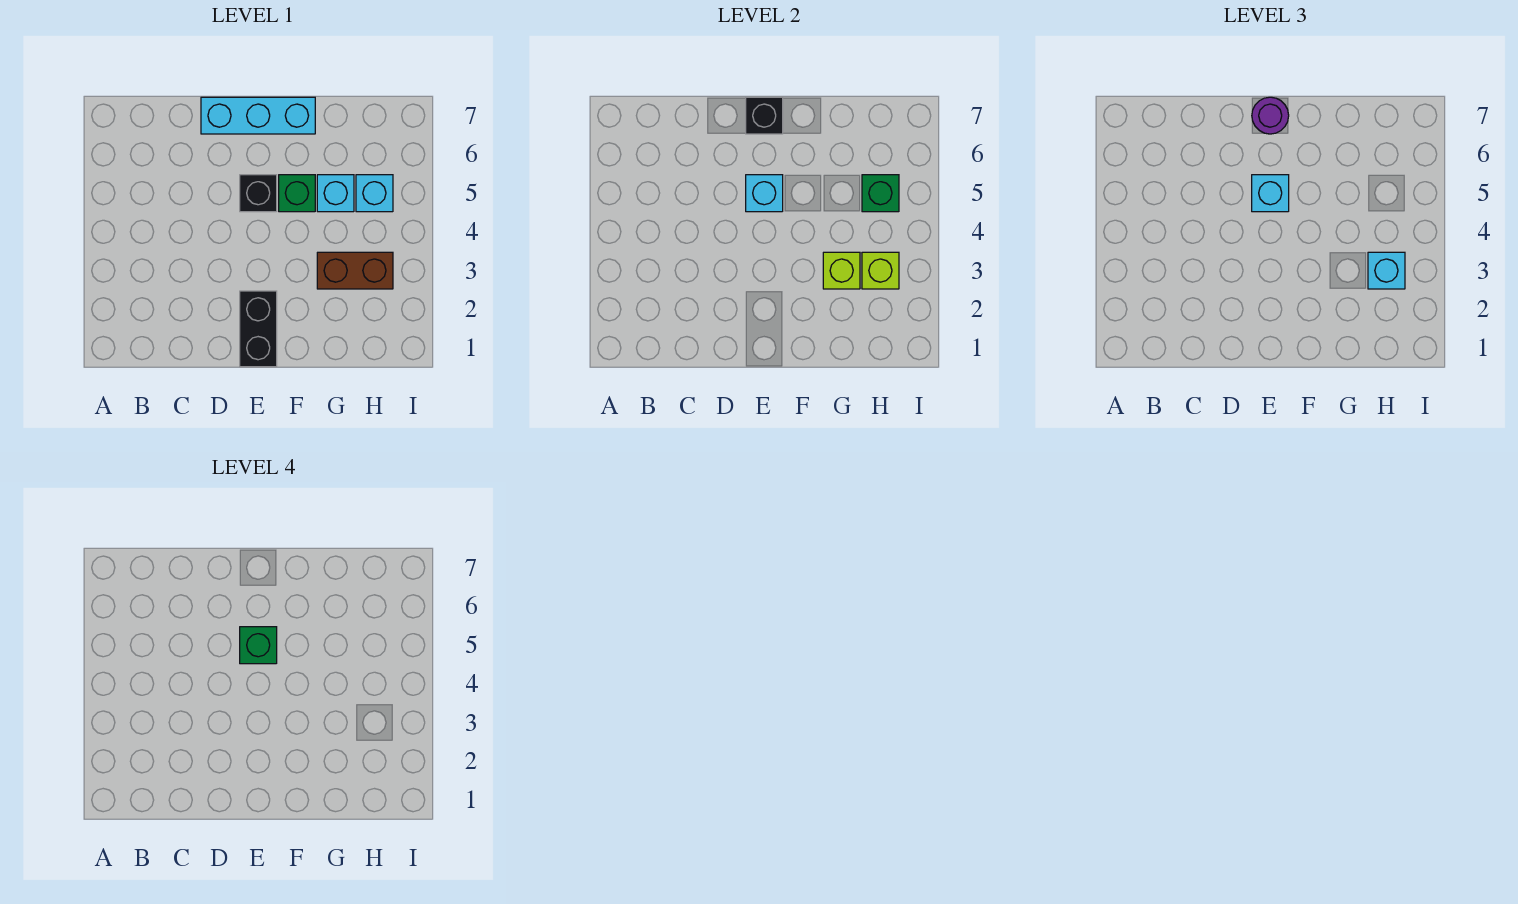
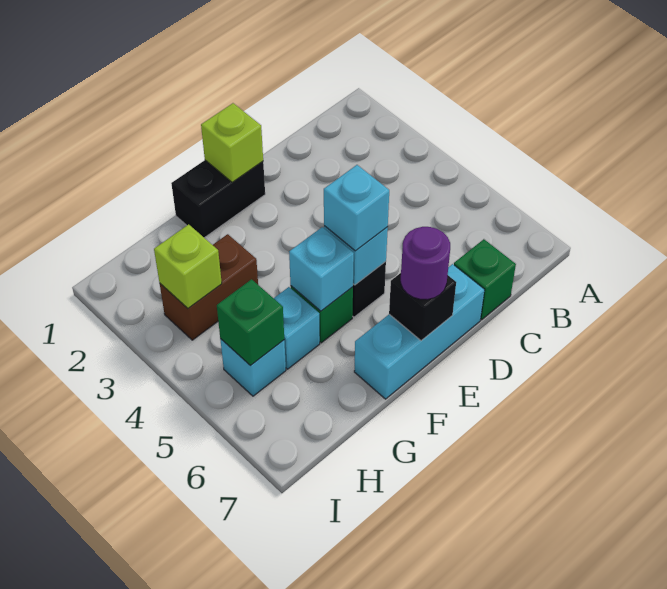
black brick E1:E2 level 1 -> black brick E1:F1 level 1
green brick E5 level 4 -> green brick C7 level 1
lime brick G3 level 2 -> lime brick E1 level 2
cyan brick H3 level 3 -> cyan brick F5 level 2

